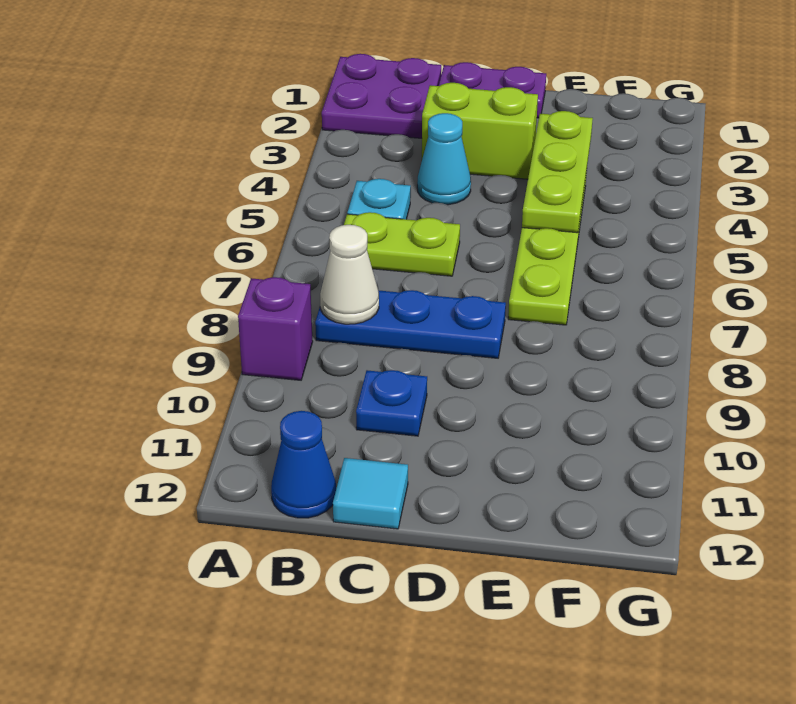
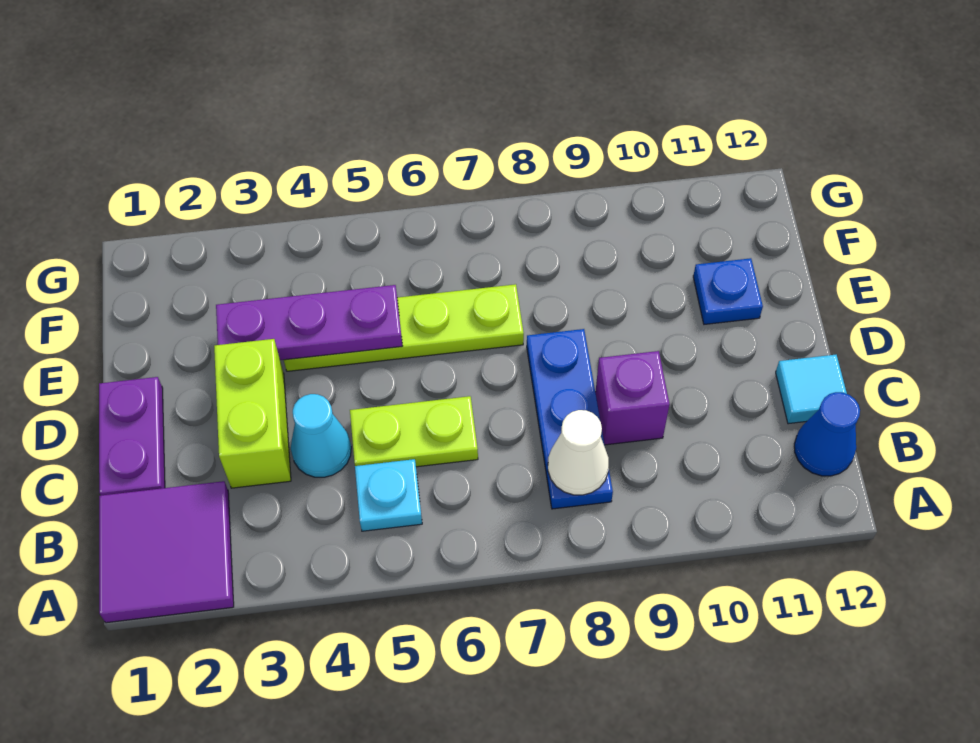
purple plate A1:B2 level 1 -> purple tile A1:B2 level 1
purple brick A9 level 1 -> purple brick C9 level 1
lime plate B6:C6 level 1 -> lime plate C5:C6 level 1
blue plate C10 level 1 -> blue plate E11 level 1
lime plate E3:E5 level 2 -> purple plate E3:E5 level 2

